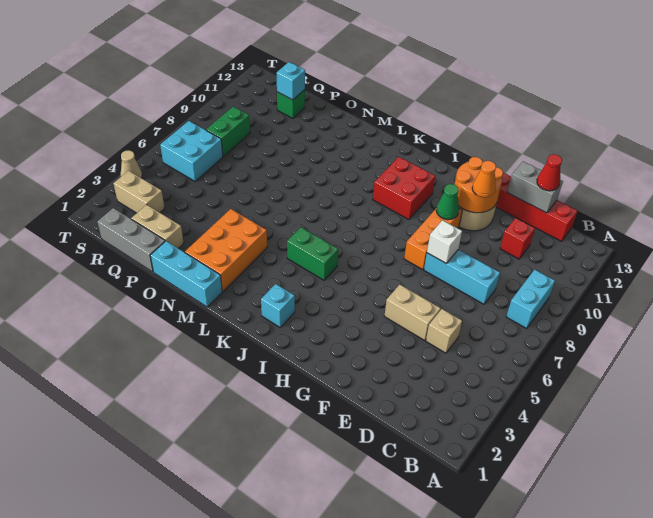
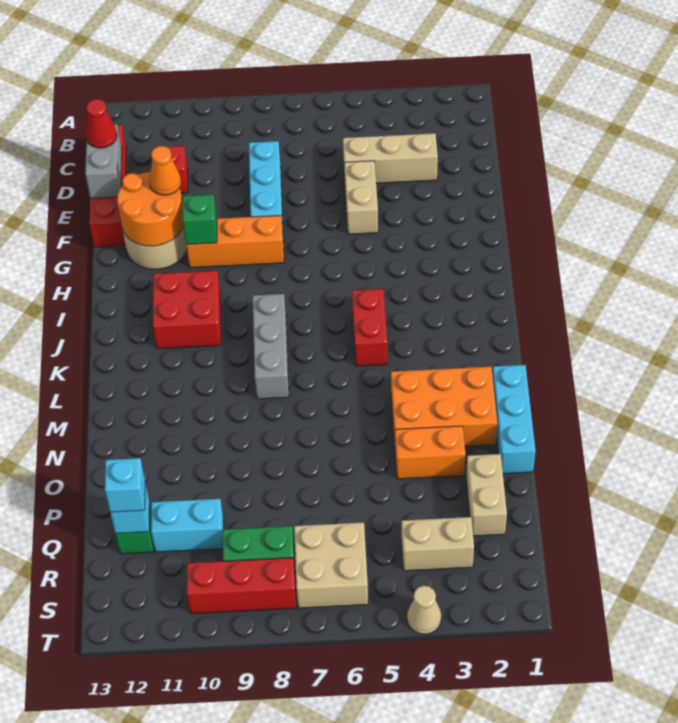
cyan brick B8:B9 level 1 -> cyan brick Q10:Q11 level 1
tan brick D5 level 1 -> tan brick D3:D5 level 1
white brick F8 level 2 -> none
green cone G10 level 2 -> green brick G10 level 2
cyan brick J2 level 1 -> cyan brick Q12 level 3
green brick J5:K5 level 1 -> red brick J5:K5 level 1
none -> orange brick O3:O4 level 1
grey brick P1:R1 level 1 -> grey brick J8:L8 level 1
tan brick R3:S3 level 1 -> tan brick R3:R4 level 1
cyan brick R6:S7 level 1 -> tan brick R6:S7 level 1
none -> red brick S8:S10 level 1

